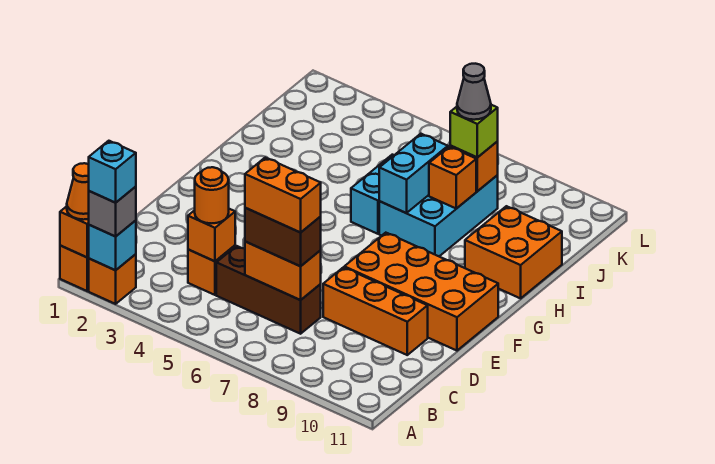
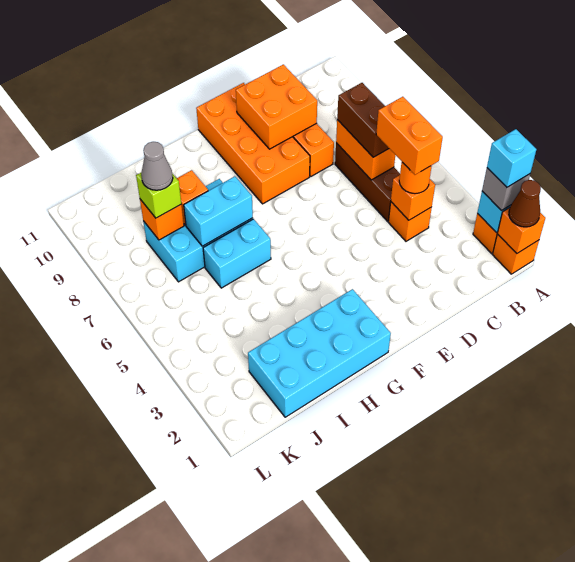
orange cone A1 level 3 -> brown cone A1 level 3
orange brick C6:C7 level 4 -> orange brick C4:C5 level 4
none -> cyan brick G1:J2 level 1
orange brick H10:I11 level 1 -> orange brick D9:E10 level 2

